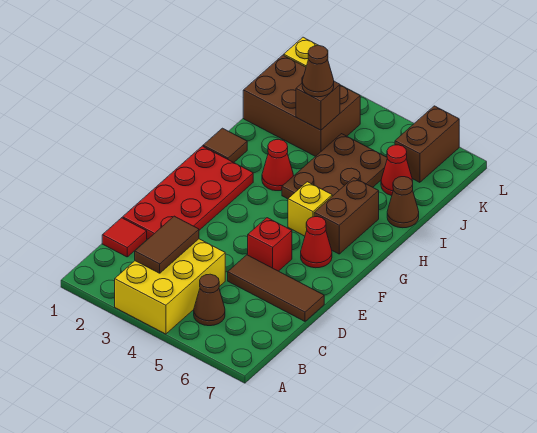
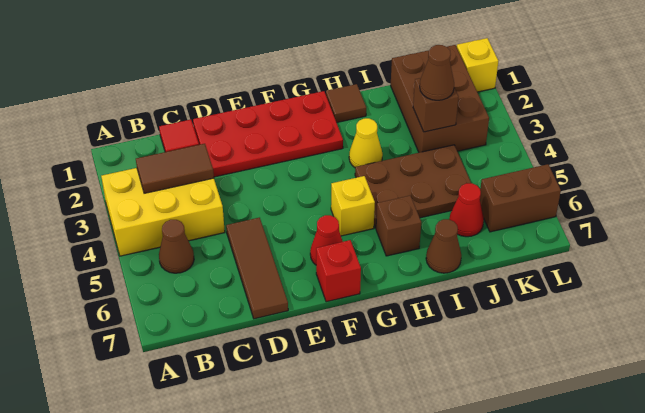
red brick E5 level 1 -> red brick F7 level 1
brown brick G6:H6 level 1 -> brown brick H6 level 1
red cone H3 level 1 -> yellow cone H3 level 1

